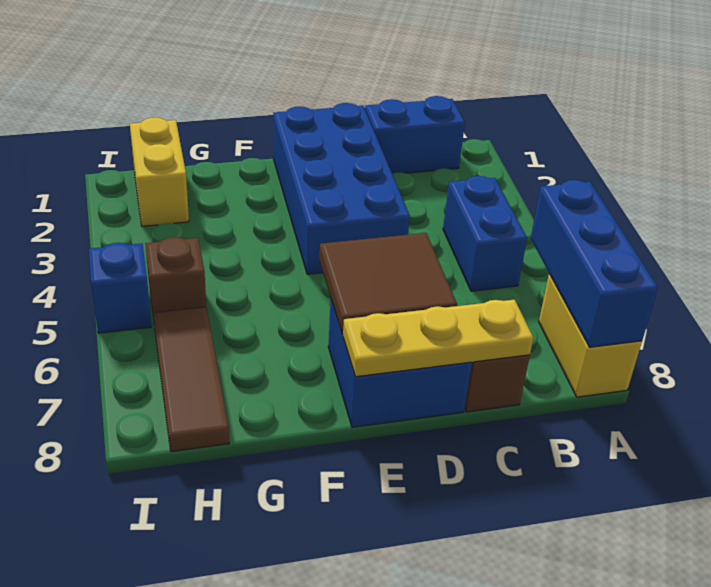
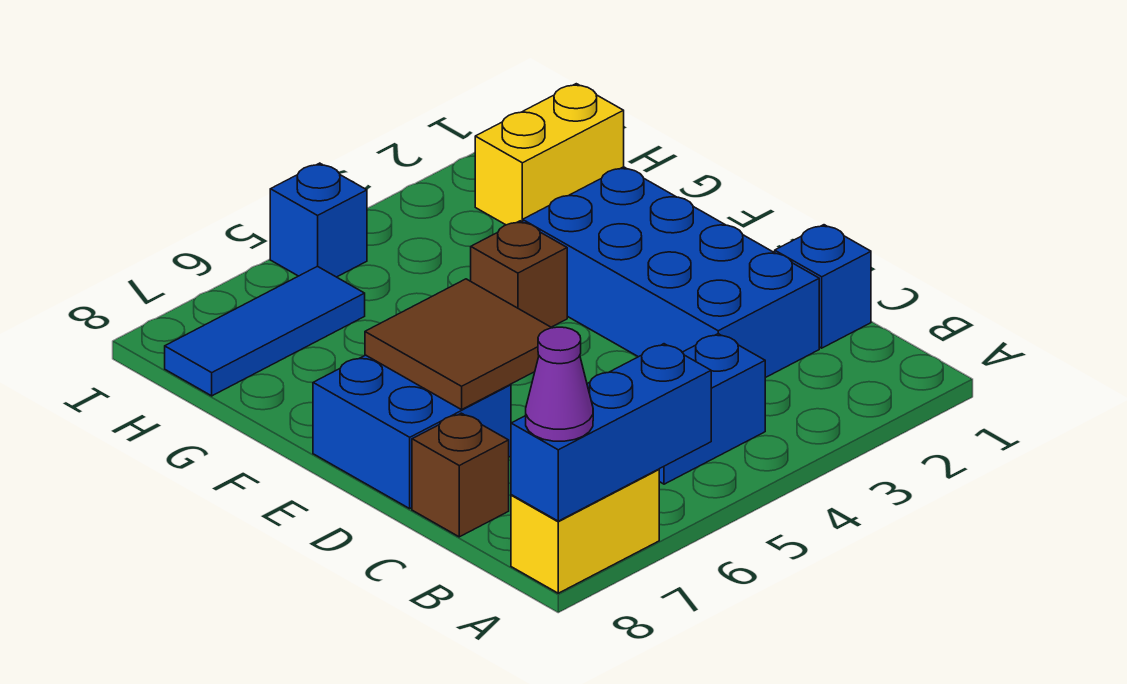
none -> purple cone A8 level 3
blue brick B1:C1 level 1 -> blue brick C1 level 1
yellow plate C8:E8 level 2 -> none
blue brick D1:E4 level 1 -> blue brick C2:F3 level 1
brown brick H5 level 1 -> brown brick F4 level 1
brown tile H6:H8 level 1 -> blue tile H6:H8 level 1

